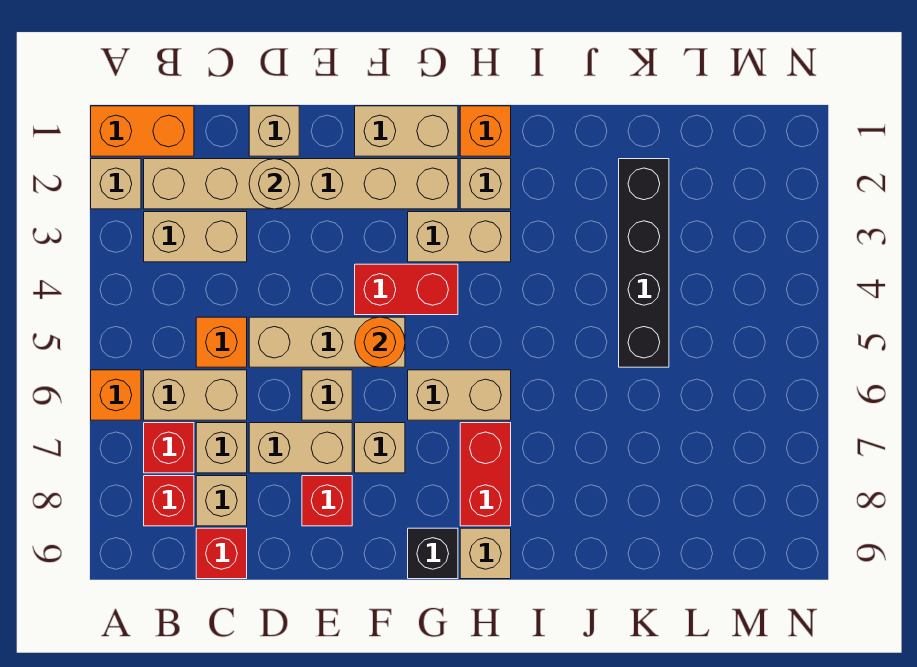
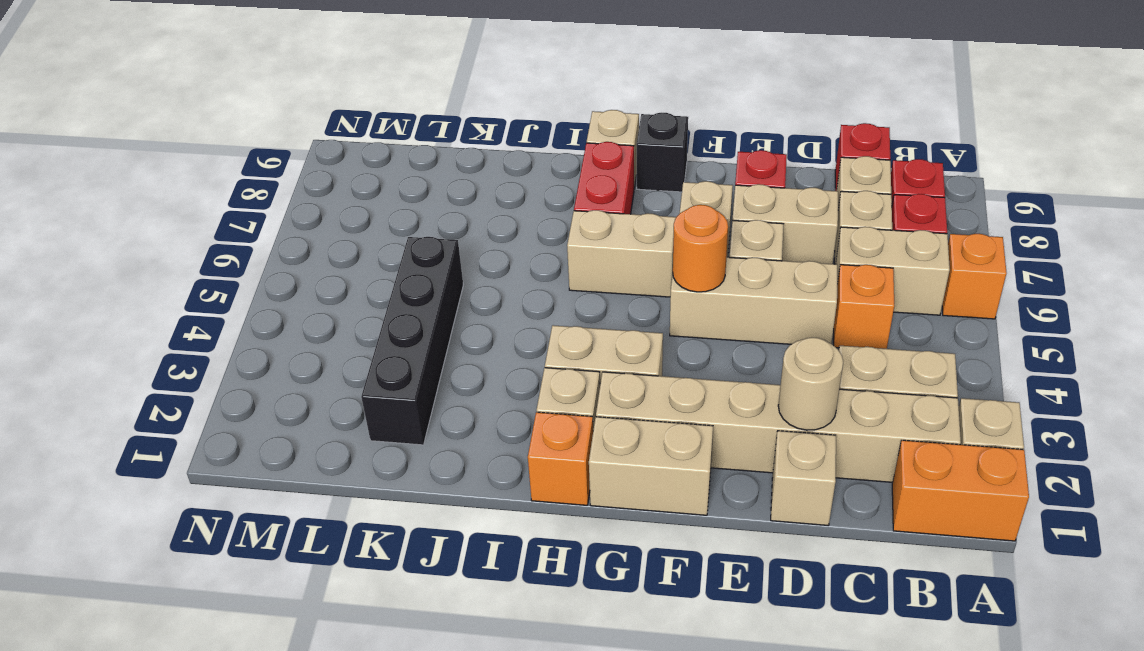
red brick F4:G4 level 1 -> none

